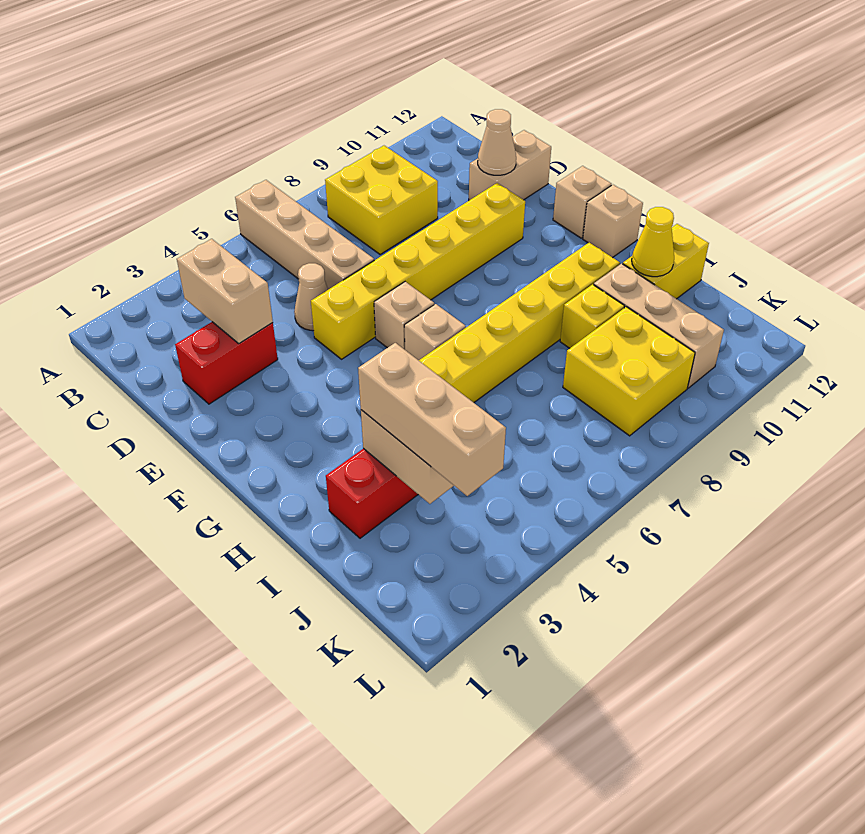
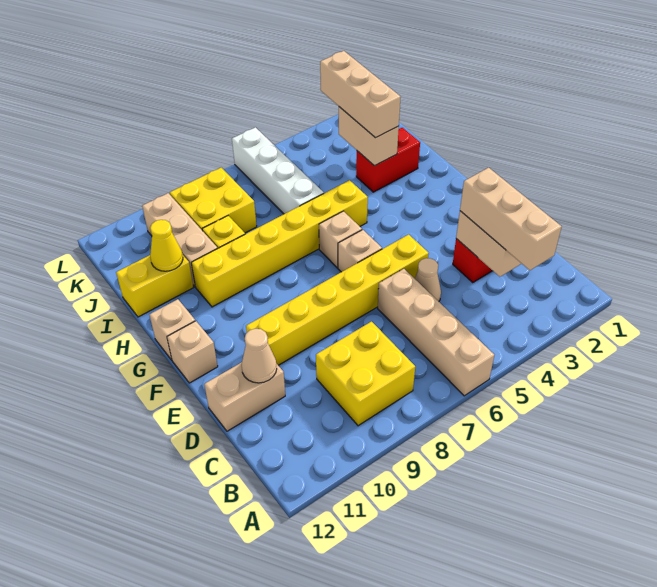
none -> tan brick B3:D3 level 3
none -> white brick I6:L6 level 1

